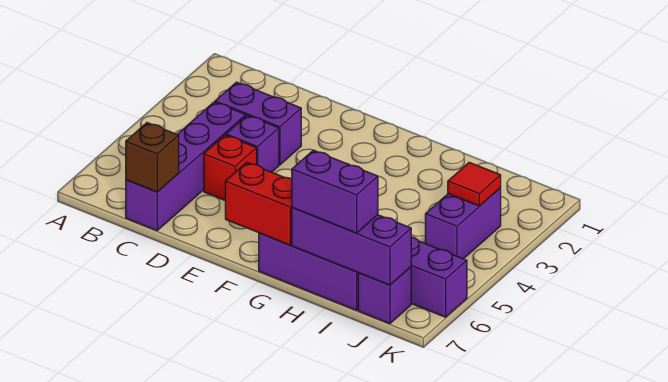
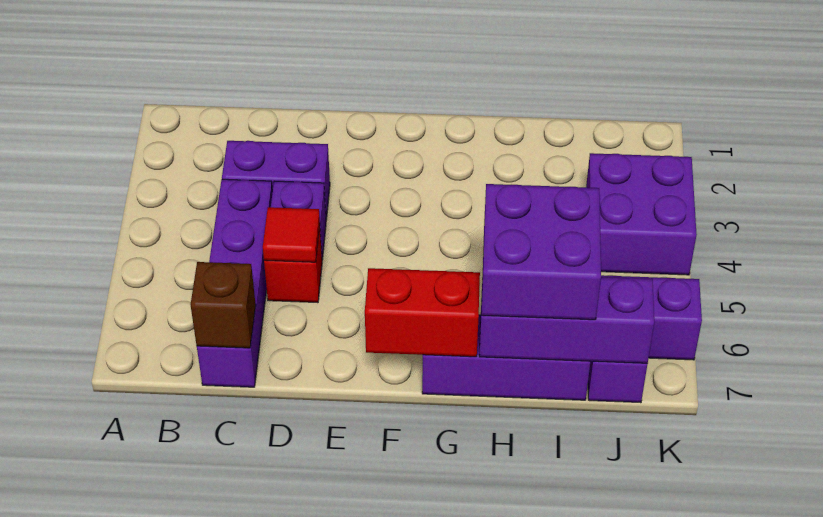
purple brick H7:I7 level 3 -> purple brick H6:I7 level 3
purple brick J3:J4 level 1 -> purple brick J3:K4 level 1
red tile J3 level 2 -> red tile D5 level 2

